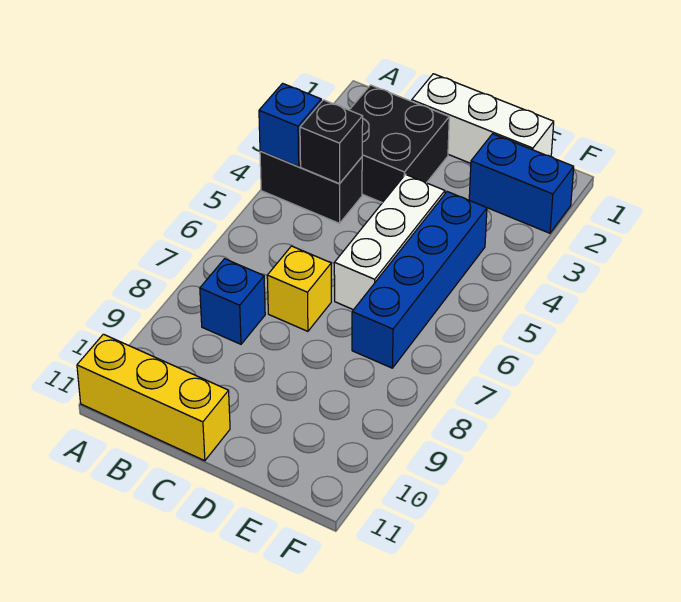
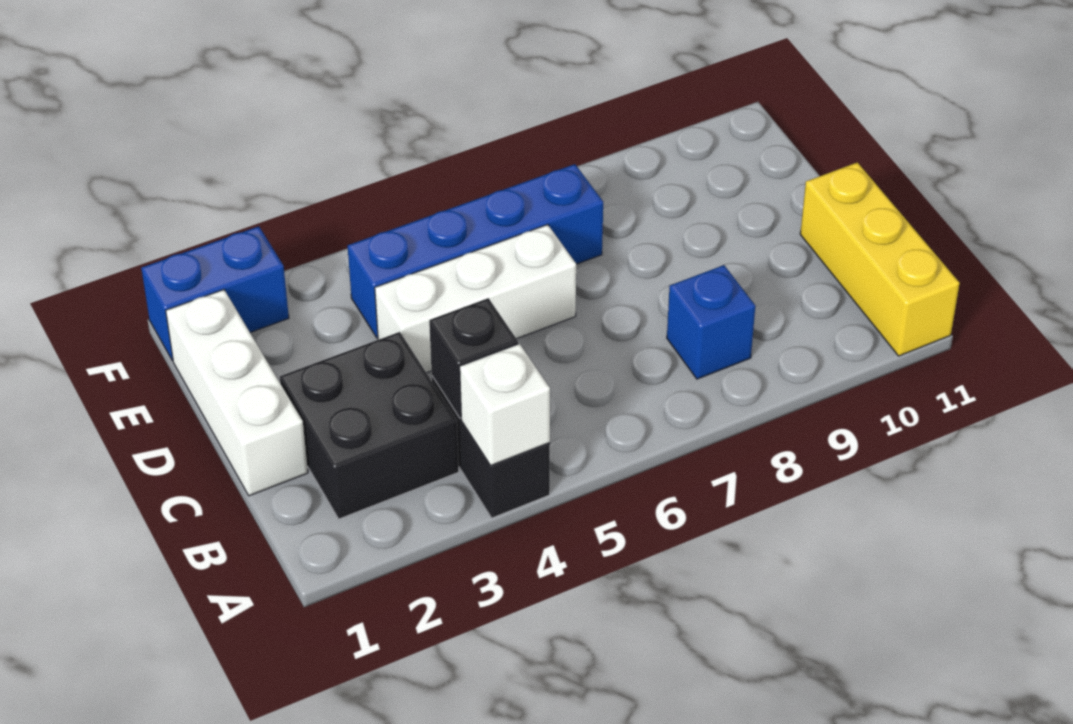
blue brick A4 level 2 -> white brick A4 level 2
yellow brick C7 level 1 -> none
blue brick E2:F2 level 1 -> blue brick F1:F2 level 1

